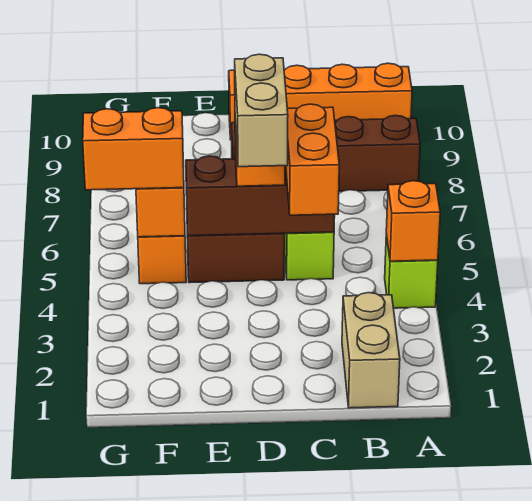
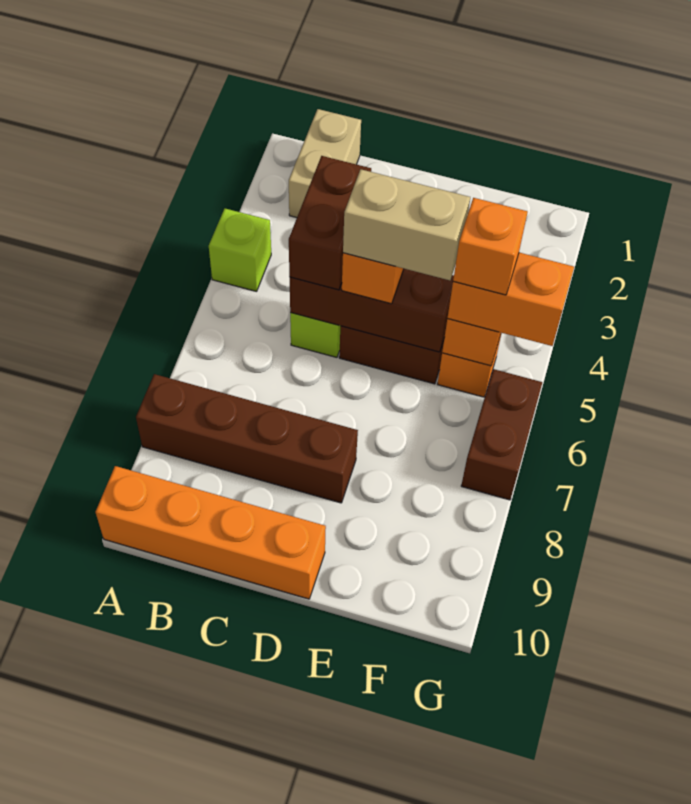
orange brick A4 level 2 -> orange brick F5 level 4
orange brick C4:C5 level 3 -> brown brick C4:C5 level 3
tan brick D4:D5 level 4 -> tan brick D5:E5 level 4
none -> brown brick G6:G7 level 1

